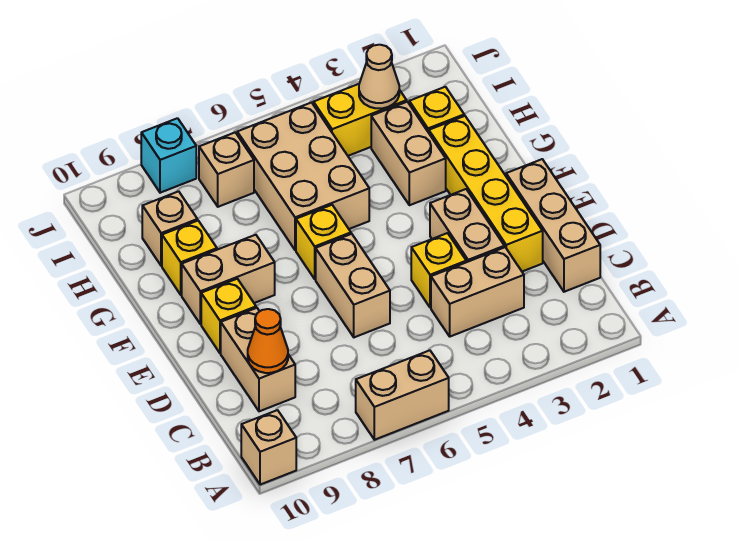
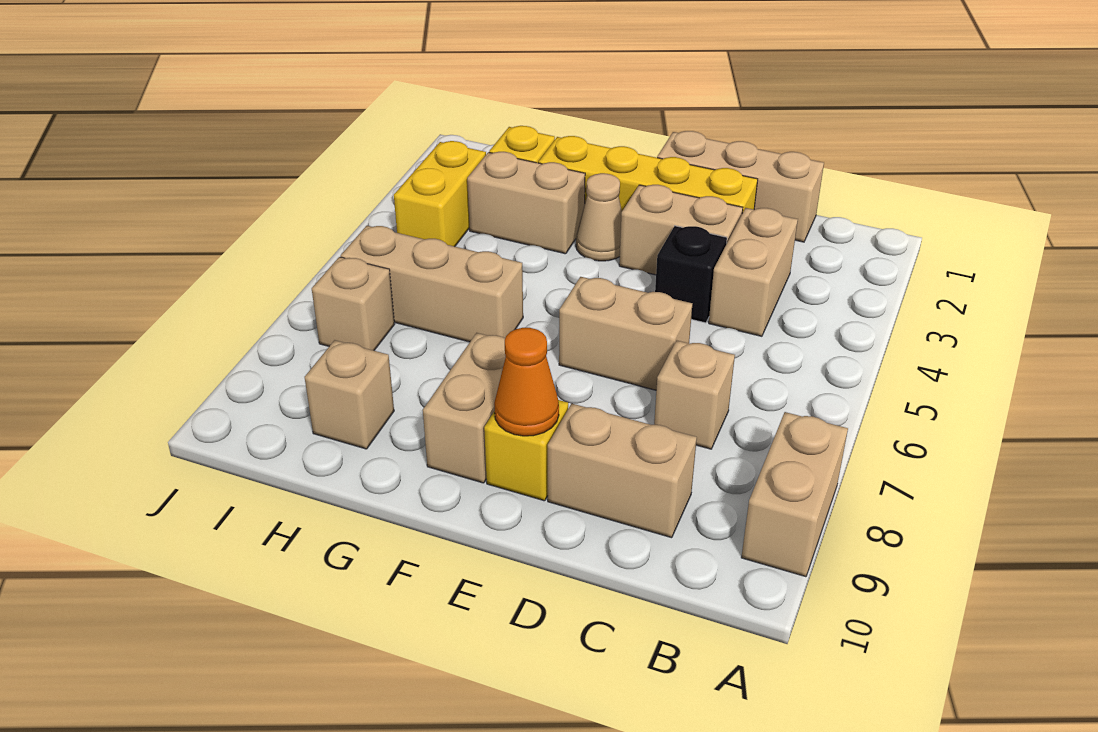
tan brick A6:A7 level 1 -> tan brick A8:A9 level 1
tan brick A10 level 1 -> tan brick C7 level 1
orange cone C9 level 2 -> orange cone E9 level 2
yellow brick D4 level 1 -> black brick D4 level 1
yellow brick F6 level 1 -> none
tan brick G5:I6 level 1 -> tan brick G6:I6 level 1
yellow brick G9 level 1 -> none
tan cone I3 level 2 -> tan cone F3 level 1
cyan brick J8 level 1 -> none

